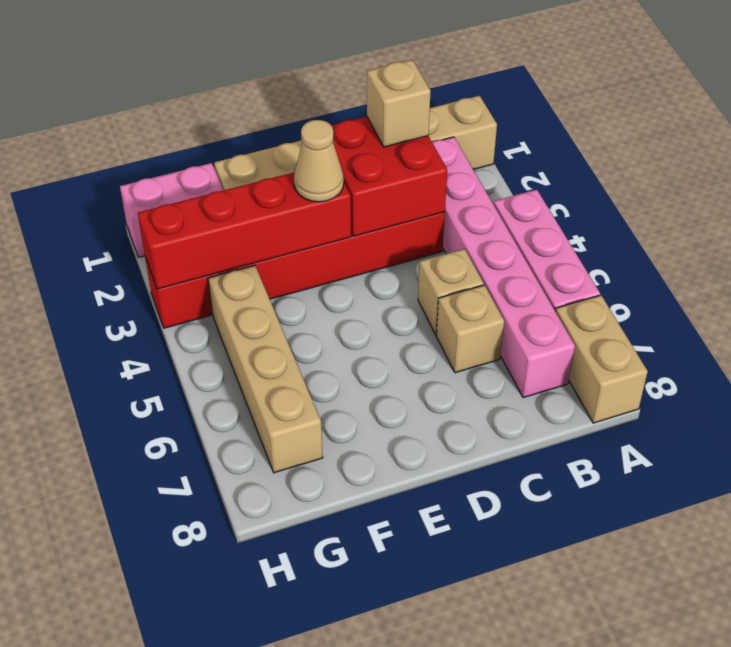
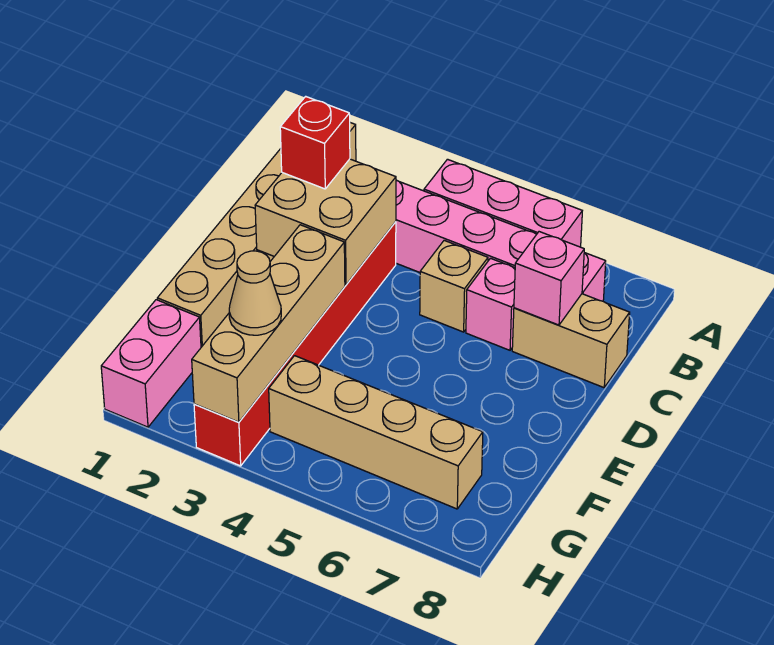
tan brick A7:A8 level 1 -> tan brick C7:C8 level 1
red brick C2:D3 level 2 -> tan brick C2:D3 level 2
tan brick C2 level 3 -> red brick C2 level 3
tan brick C6 level 1 -> pink brick C6 level 1
none -> pink brick C7 level 2
red brick E3:H3 level 2 -> tan brick E3:H3 level 2
tan cone E3 level 3 -> tan cone G3 level 3

